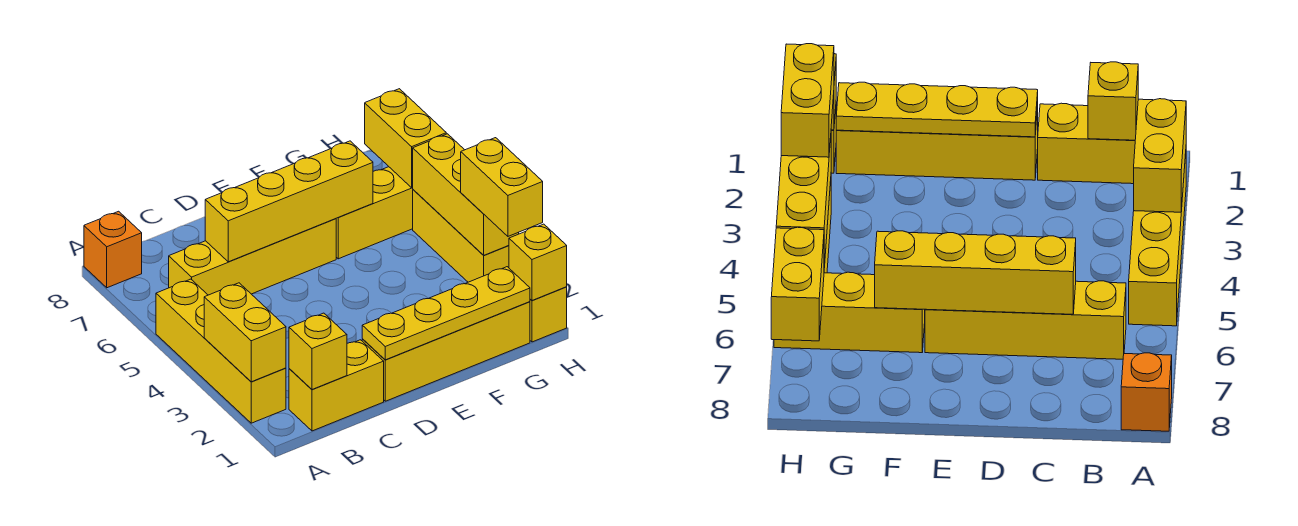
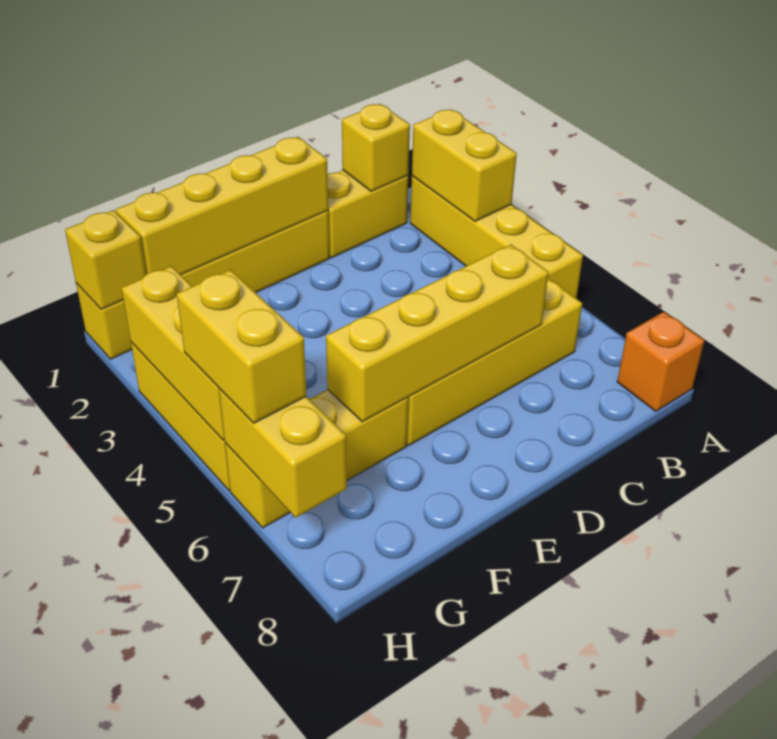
yellow plate D1:G1 level 2 -> yellow brick D1:G1 level 2
yellow brick H2:H3 level 3 -> yellow brick H5:H6 level 3

